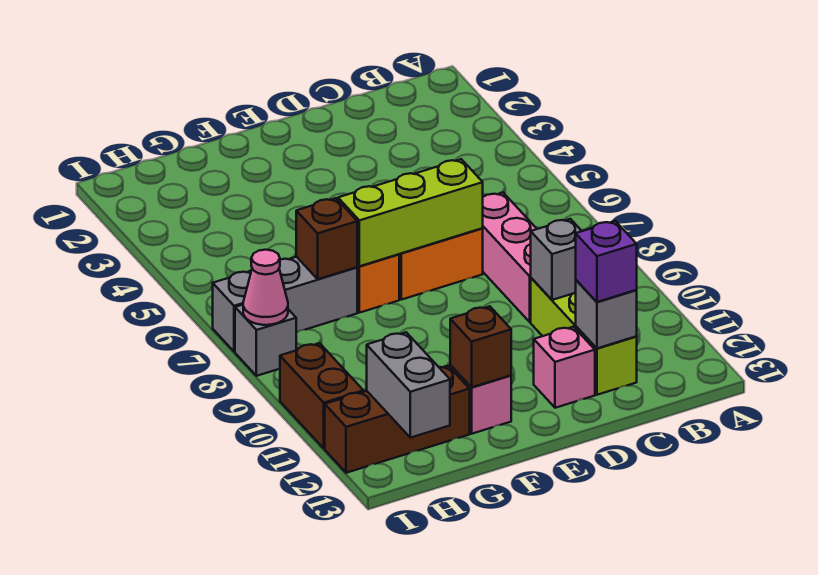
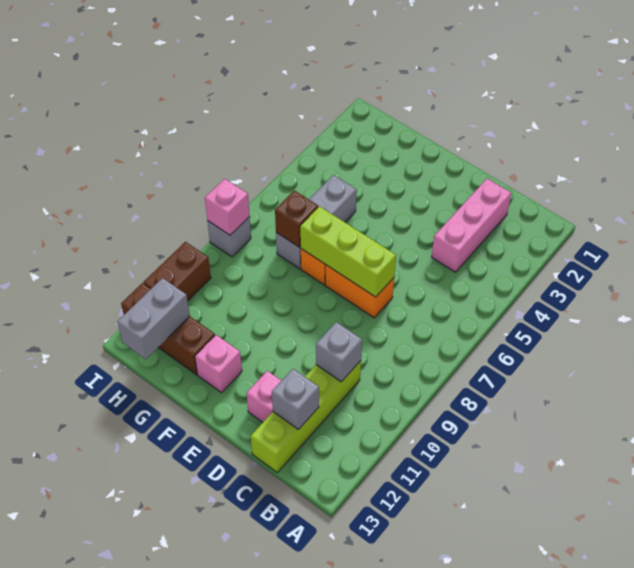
pink brick C7:C9 level 1 -> pink brick C2:C4 level 1
lime brick C10:C12 level 1 -> lime brick C10:C13 level 1
purple brick C12 level 3 -> none
brown brick F12 level 2 -> none
grey brick G7:I7 level 1 -> grey brick G5:G7 level 1
pink cone I8 level 2 -> pink brick I8 level 2

